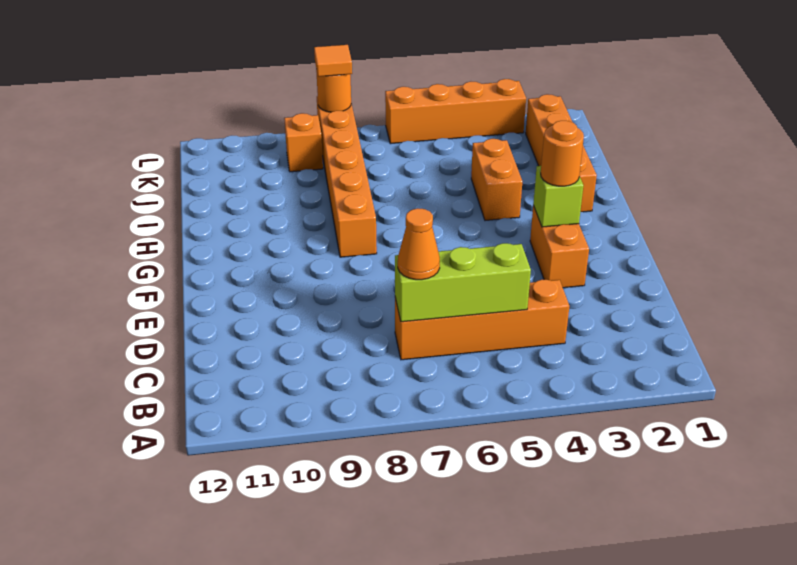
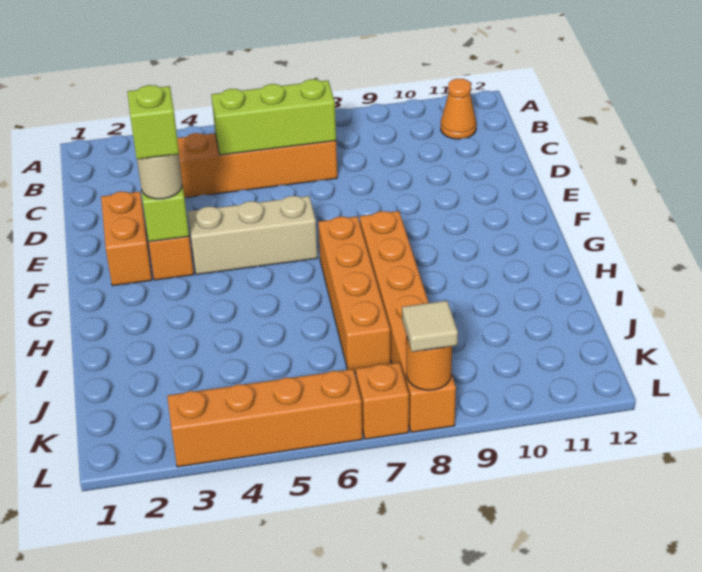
orange cone C7 level 3 -> orange cone B11 level 1
orange round brick F3 level 3 -> tan round brick F3 level 3
none -> lime brick F3 level 4
none -> tan brick F4:F6 level 1
orange brick H2:K2 level 1 -> orange brick G7:J7 level 1
orange brick H4:I4 level 1 -> orange brick E2:F2 level 1
orange brick K9 level 1 -> orange brick L7 level 1
orange tile L8 level 3 -> tan tile L8 level 3

